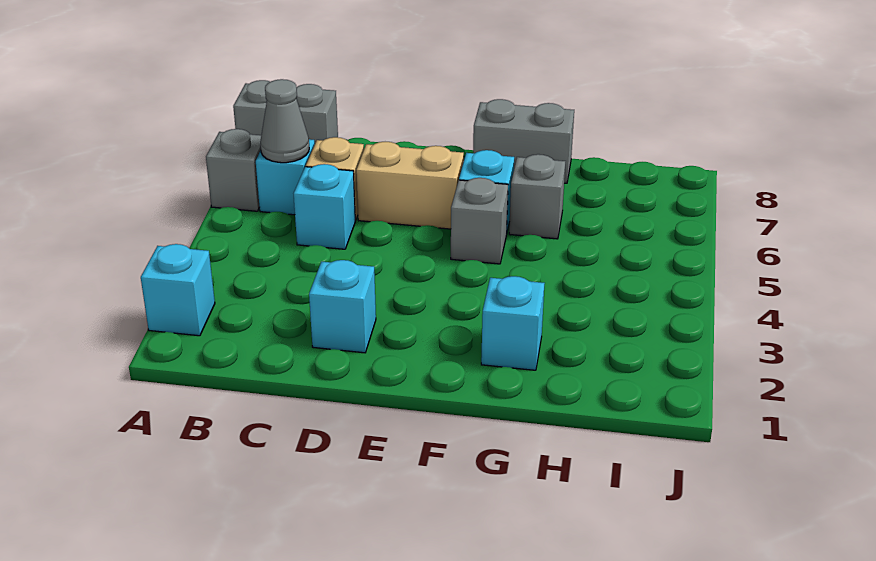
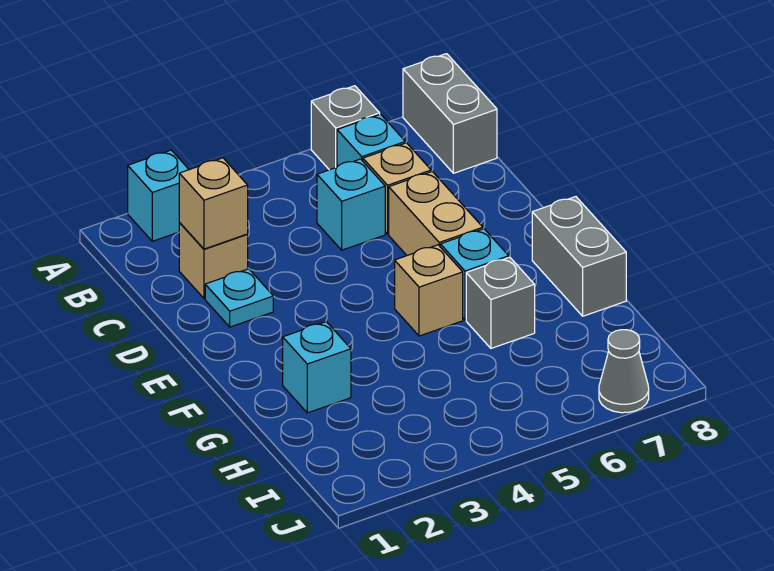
grey cone B6 level 2 -> grey cone J7 level 1
none -> tan brick C2 level 1
none -> tan brick C2 level 2
cyan brick D2 level 1 -> cyan plate D2 level 1
grey brick F5 level 1 -> tan brick F5 level 1

